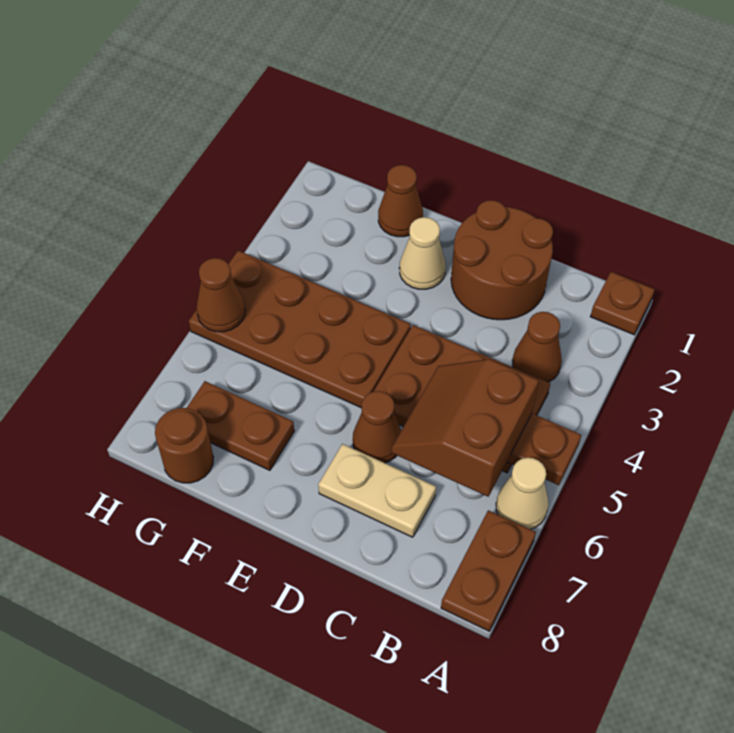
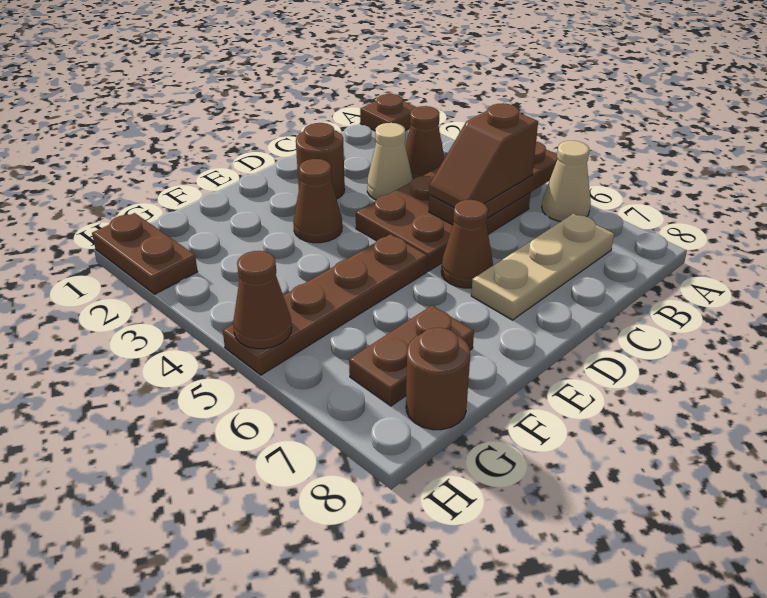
brown plate A7:A8 level 1 -> brown plate H1:H2 level 1
brown slope B5:C6 level 3 top B -> brown slope B5:C5 level 3 top B
brown round brick C1:D2 level 1 -> brown round brick D2 level 1
tan plate C7:D7 level 1 -> tan plate B7:D7 level 1
tan cone E2 level 1 -> tan cone C3 level 1
brown plate E4:H5 level 1 -> brown plate E5:H5 level 1
brown cone F1 level 1 -> brown cone E3 level 1

